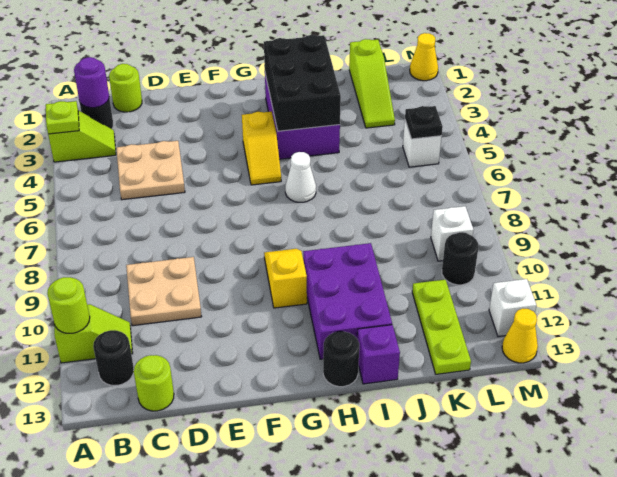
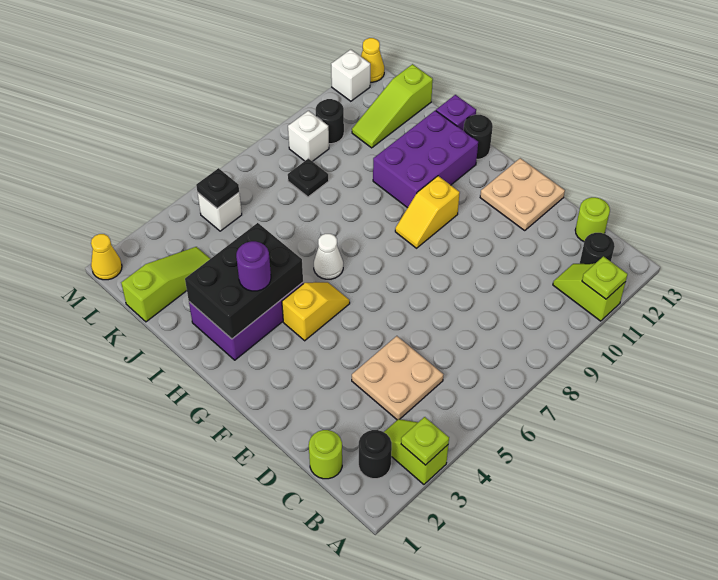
lime round brick A11 level 2 -> lime plate A11 level 2
purple round brick B2 level 2 -> purple round brick H3 level 3
tan plate C9:D10 level 1 -> tan plate E12:F13 level 1
none -> black plate K8 level 1
lime plate K11:K13 level 1 -> lime slope K11:K13 level 1 top 13

